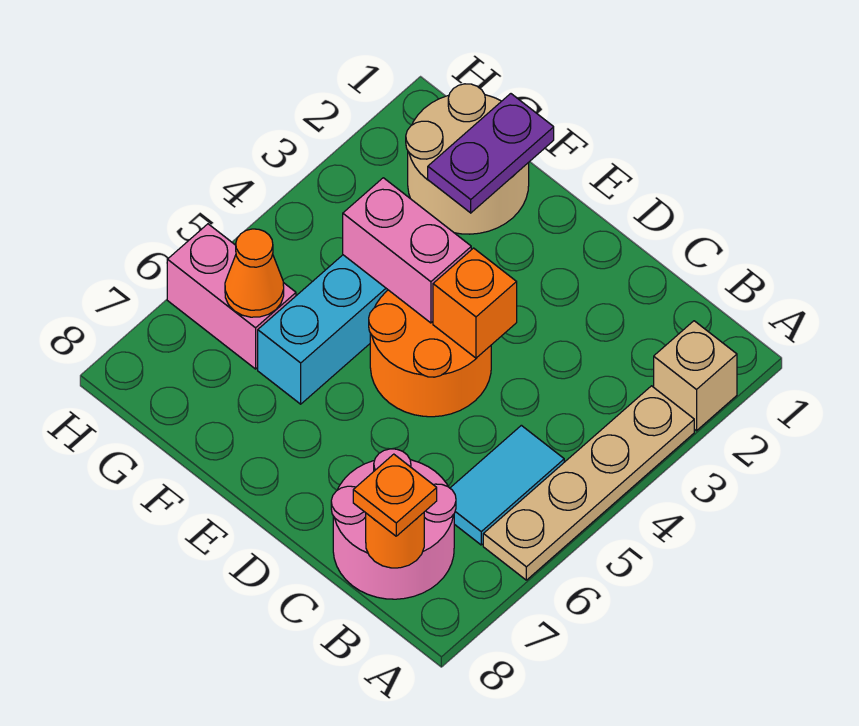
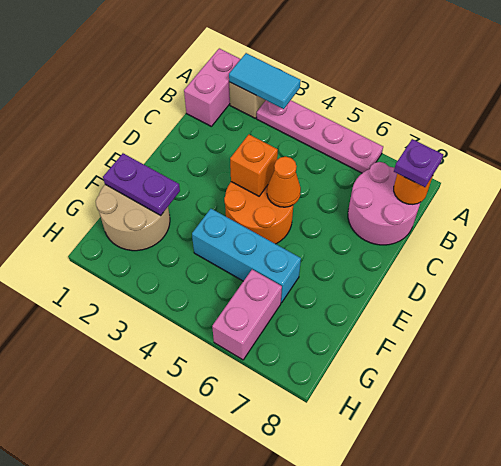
tan plate A3:A6 level 1 -> pink plate A3:A6 level 1
cyan tile B5:B6 level 1 -> cyan tile A2:A3 level 2
orange plate B8 level 3 -> purple plate B8 level 3
pink brick E4:F4 level 2 -> pink brick A1:B1 level 1
orange cone G6 level 2 -> orange cone D5 level 2

